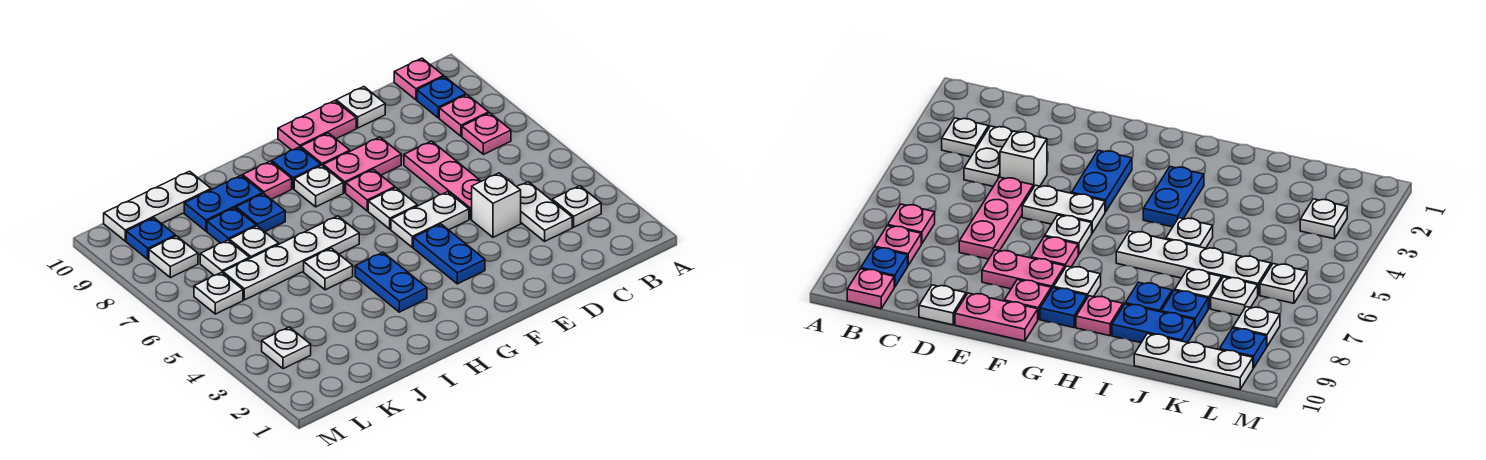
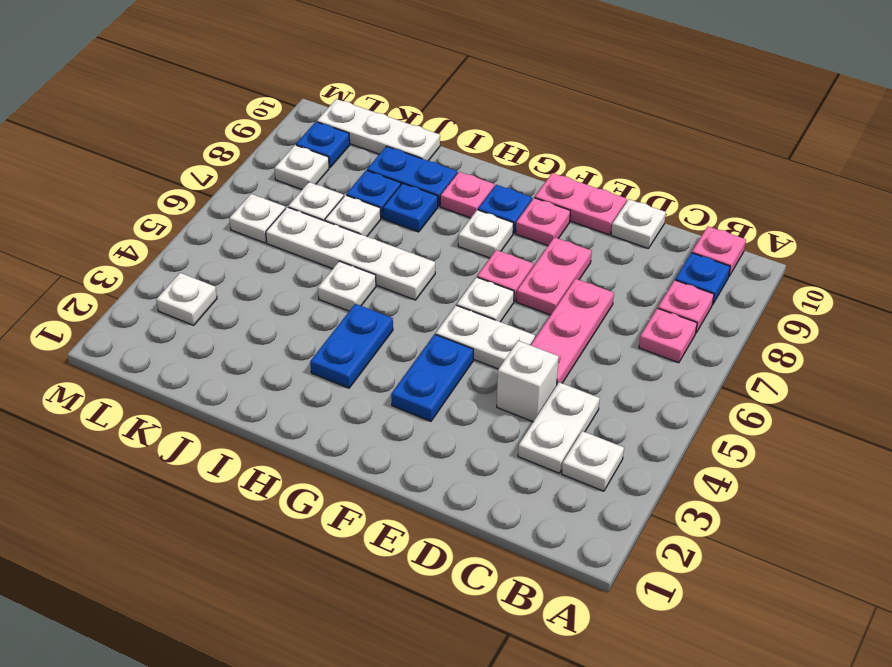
pink plate E8:F8 level 1 -> pink plate E7:E8 level 1

